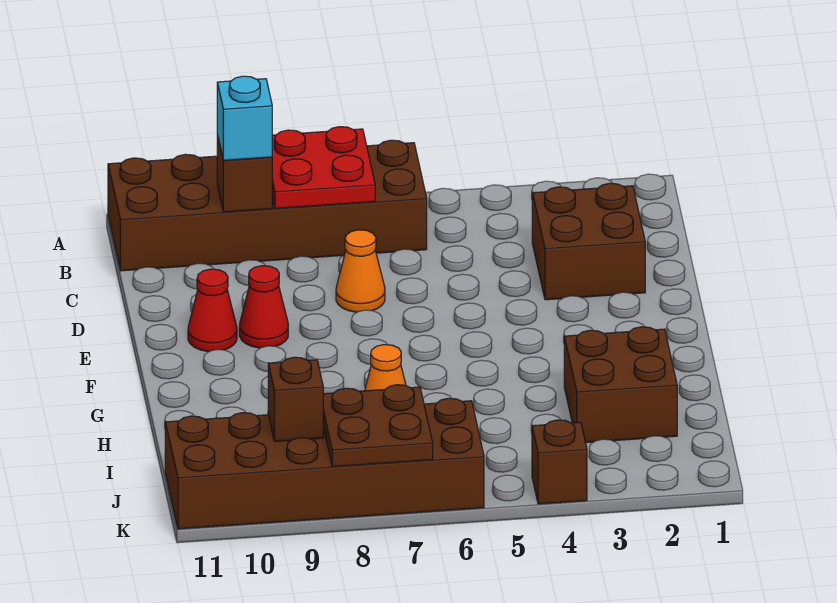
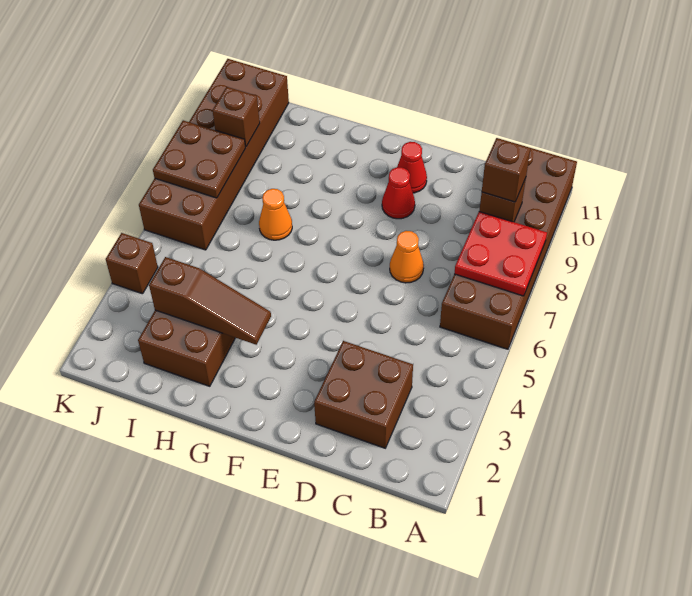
cyan brick B9 level 3 -> brown brick B9 level 3
none -> brown slope G3:I3 level 2 top I

